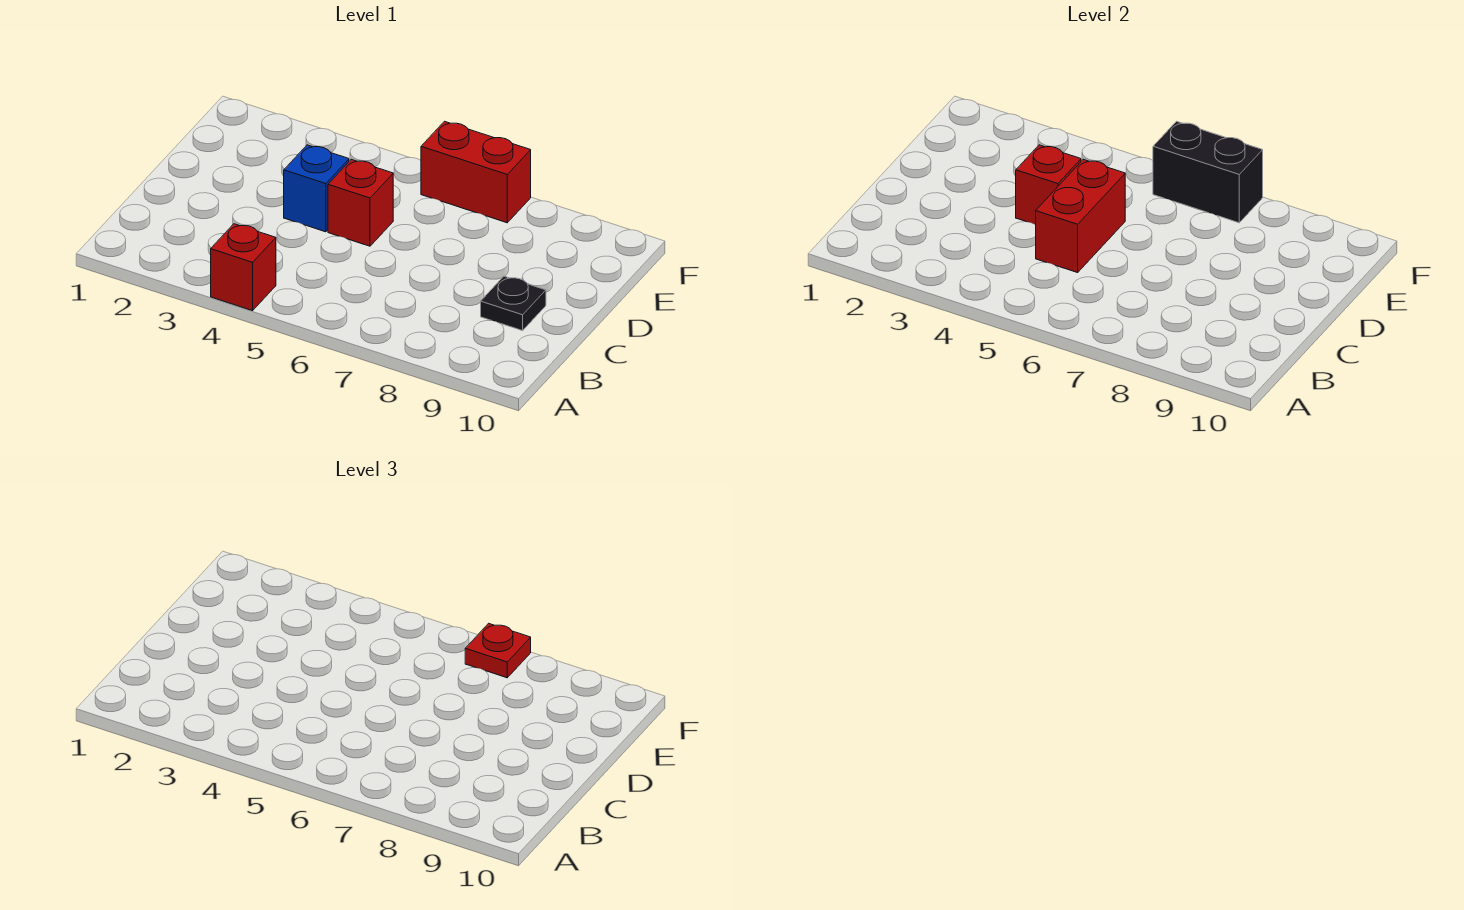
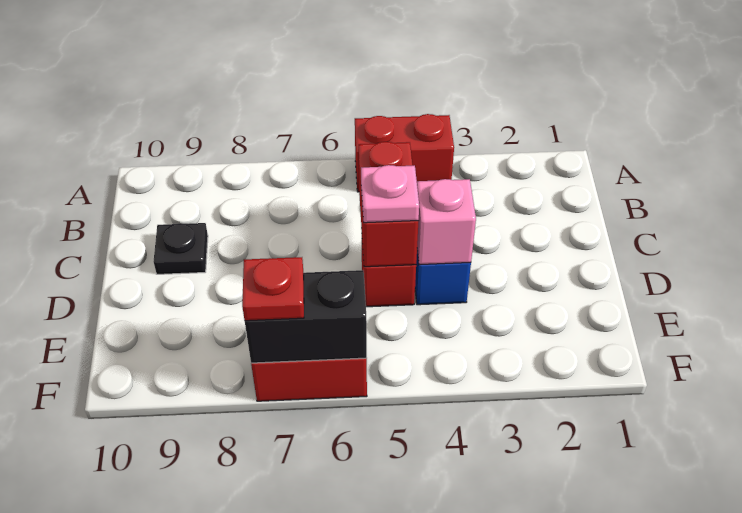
red brick A4 level 1 -> red brick A4:A5 level 1
red brick D4 level 2 -> pink brick D4 level 2
none -> pink plate D5 level 3

